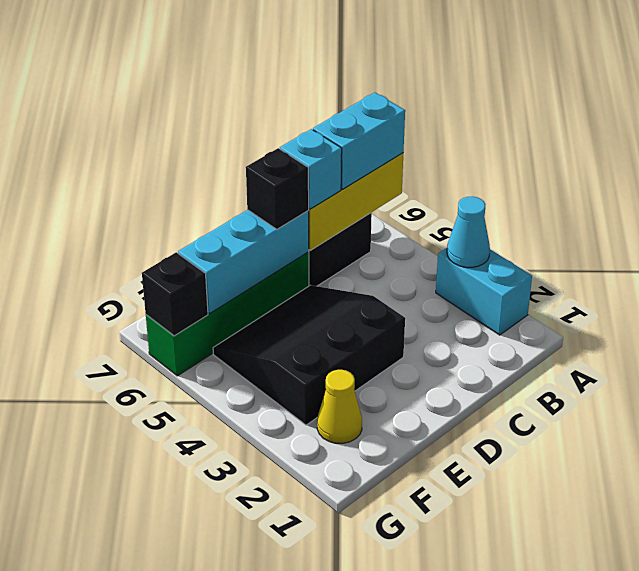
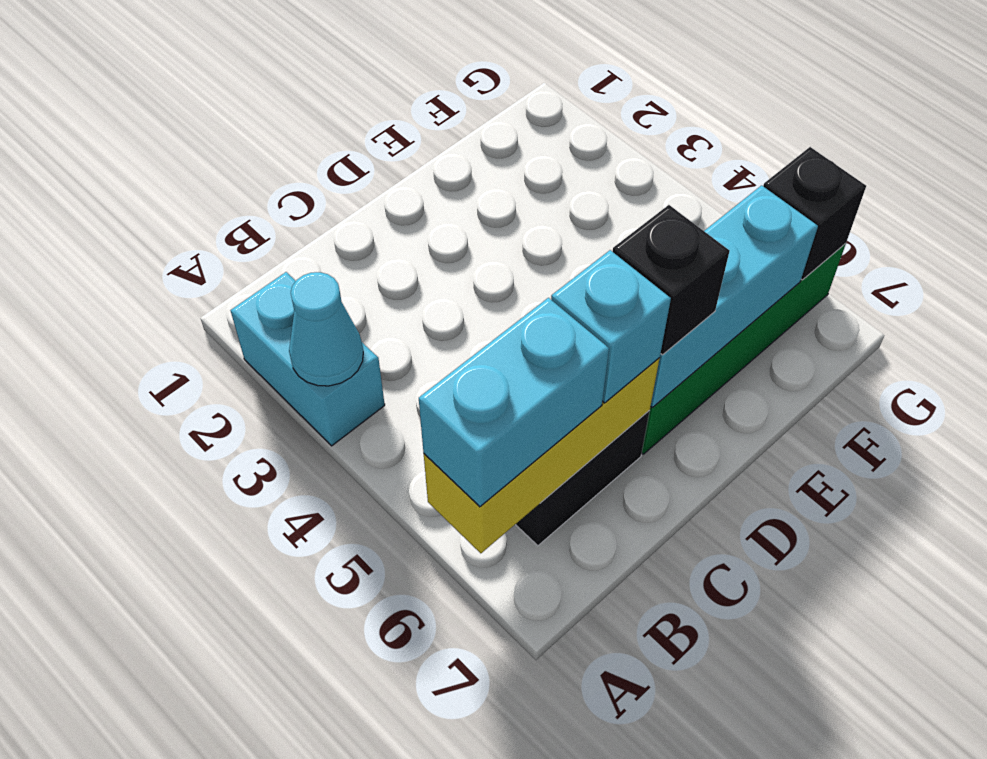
black slope D3:F5 level 1 top 3 -> none
yellow cone F2 level 1 -> none

